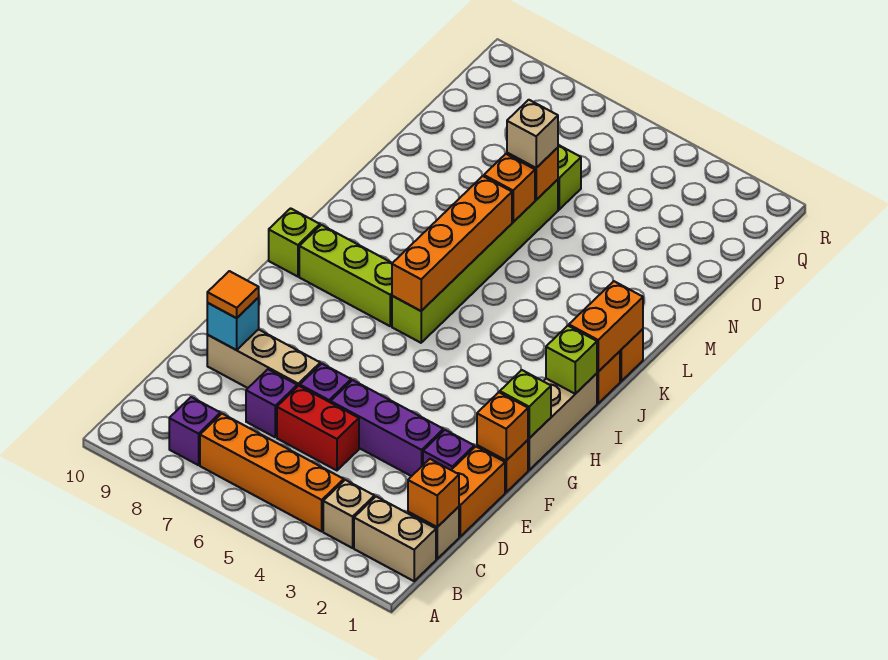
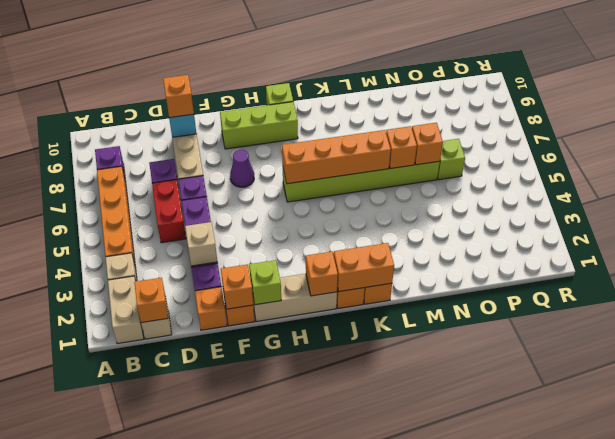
orange brick D1:E1 level 1 -> orange brick E1 level 1
orange tile E9 level 3 -> orange brick E9 level 3
none -> purple cone G7 level 1
lime brick I1 level 2 -> orange brick I1 level 2
lime brick I7:I9 level 1 -> lime brick G9:I9 level 1
tan brick N6 level 3 -> tan brick E3 level 2

